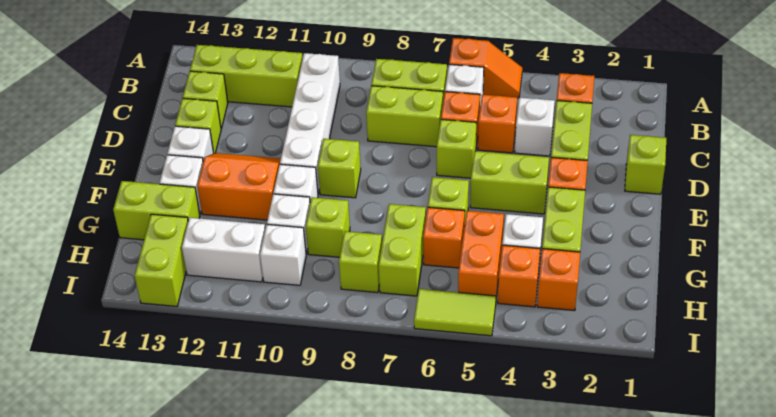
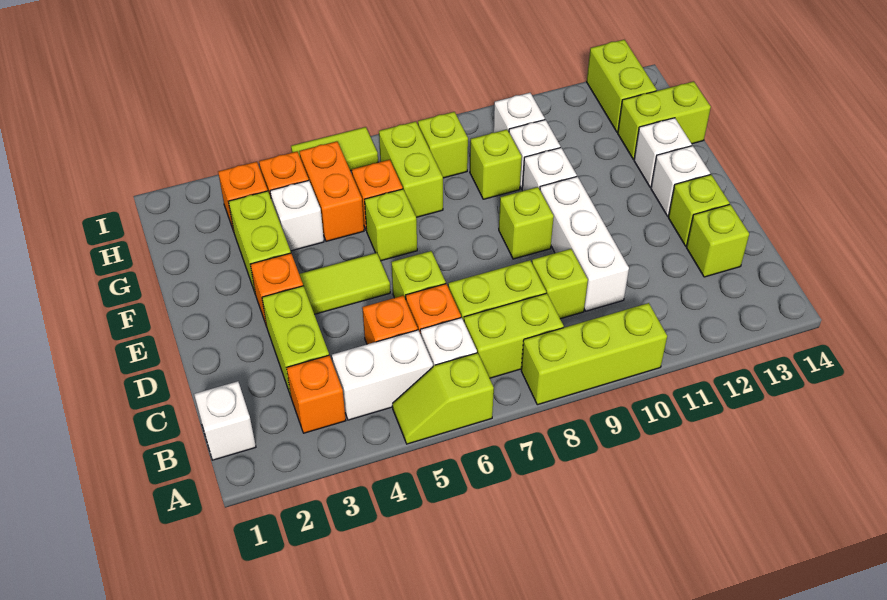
orange slope A5:A6 level 1 top 6 -> lime slope A5:A6 level 1 top 6
white brick B10:E10 level 1 -> white brick C10:E10 level 1
lime brick B11:B13 level 1 -> lime brick A8:A10 level 1
white brick C4 level 1 -> white brick B1 level 1
lime brick D1 level 1 -> lime brick C9 level 1
lime brick E4:E5 level 1 -> lime tile E4:E5 level 1
orange slope E11:F12 level 1 top F -> none
white brick H11:H12 level 1 -> white brick B4:B5 level 1

